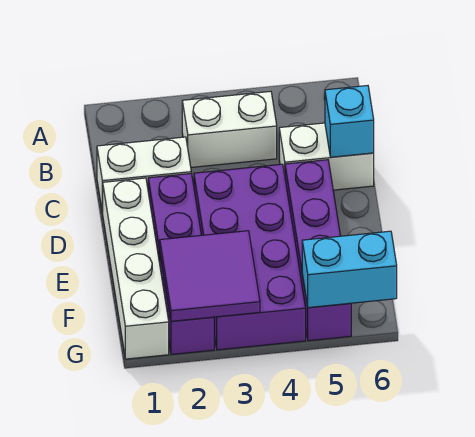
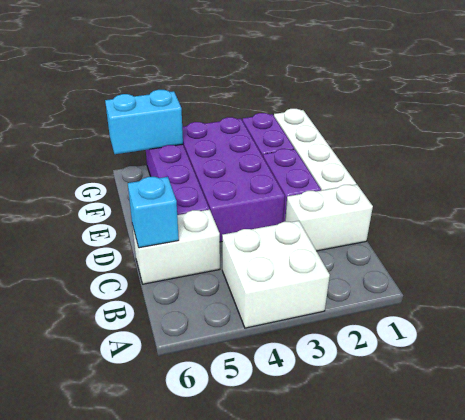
white brick B3:B4 level 1 -> white brick A3:B4 level 1
purple tile F2:G3 level 2 -> none

